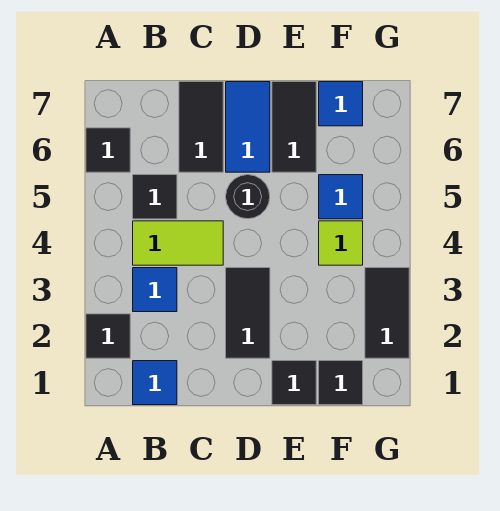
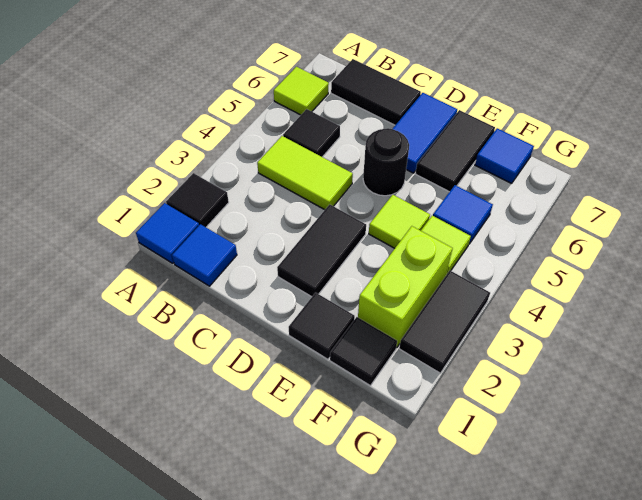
black tile A6 level 1 -> lime tile A6 level 1
blue tile B3 level 1 -> blue tile A1 level 1
black tile C6:C7 level 1 -> black tile B7:C7 level 1
none -> lime tile E4 level 1
none -> lime brick F2:F3 level 1

